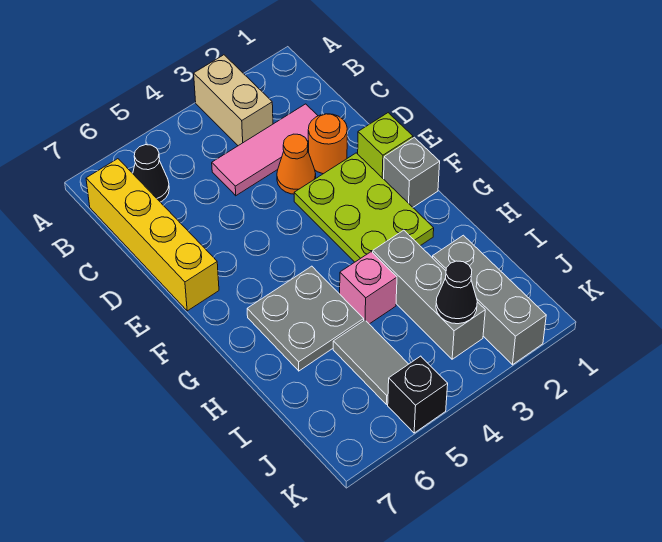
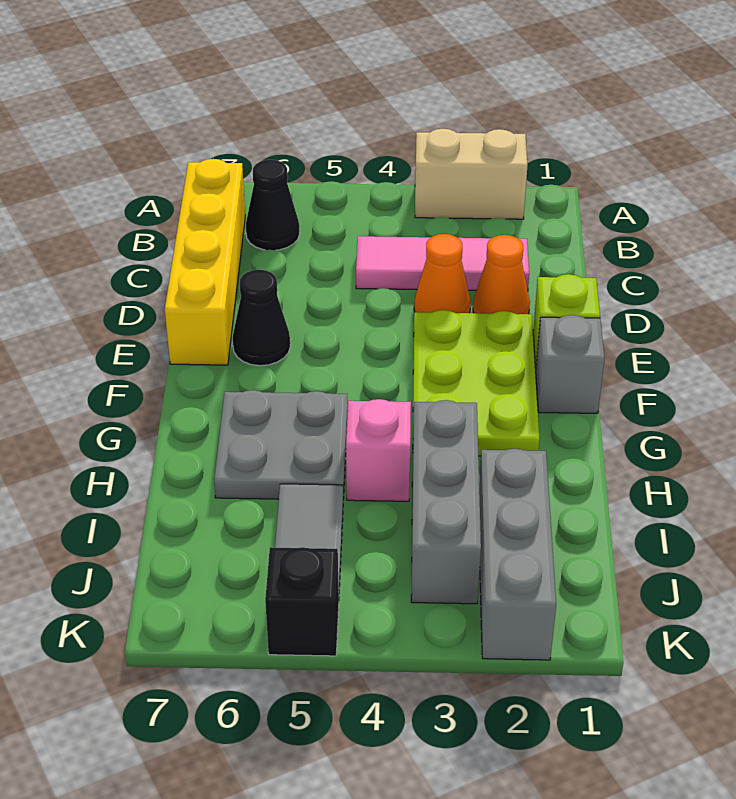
tan brick A3:B3 level 1 -> tan brick A2:A3 level 1
orange round brick D2 level 1 -> orange cone D2 level 1
black cone J3 level 2 -> black cone E6 level 1

